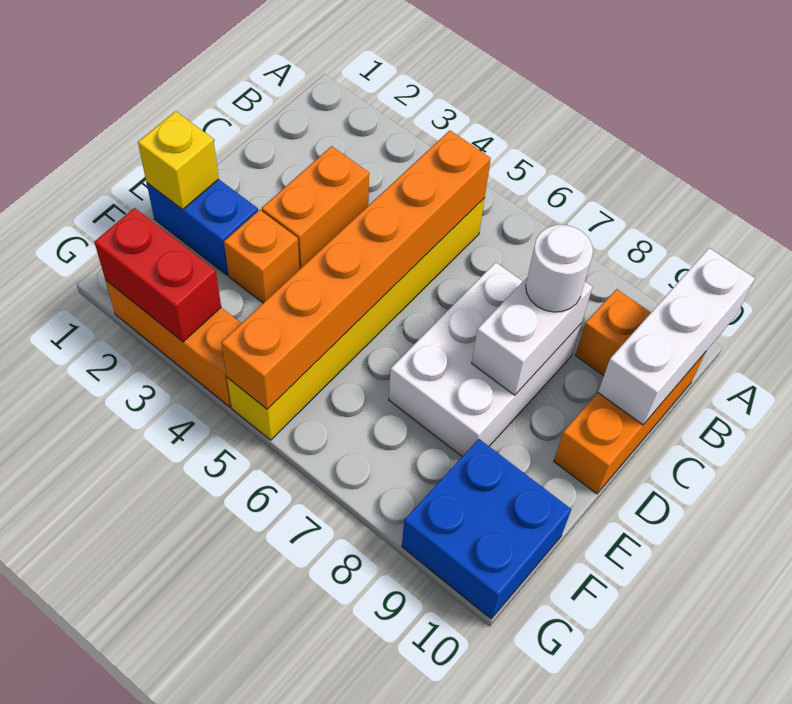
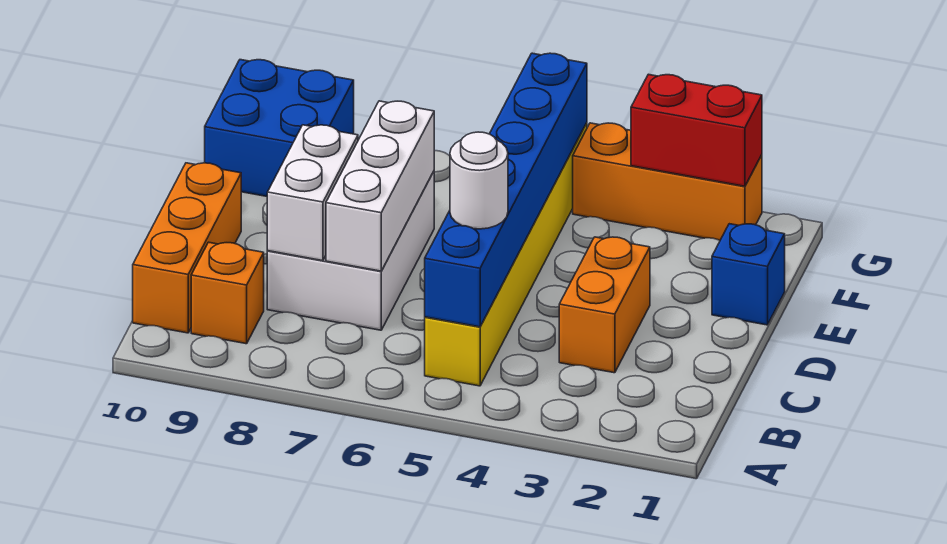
white brick A10:C10 level 2 -> white brick C7:E7 level 2
orange brick B5:G5 level 2 -> blue brick B5:G5 level 2
white round brick C8 level 3 -> white round brick C5 level 3
blue brick E1:E2 level 1 -> blue brick E1 level 1
yellow brick E1 level 2 -> none
orange brick E3 level 1 -> none

